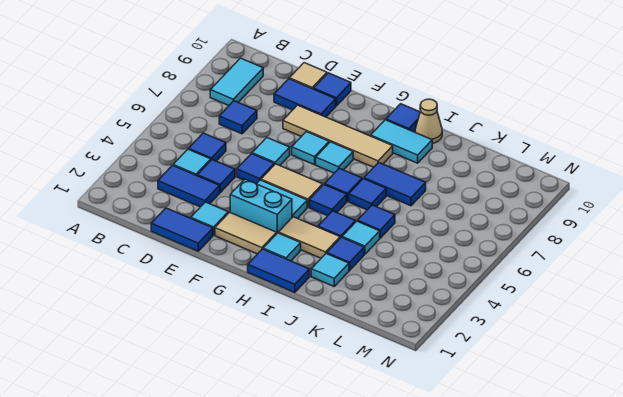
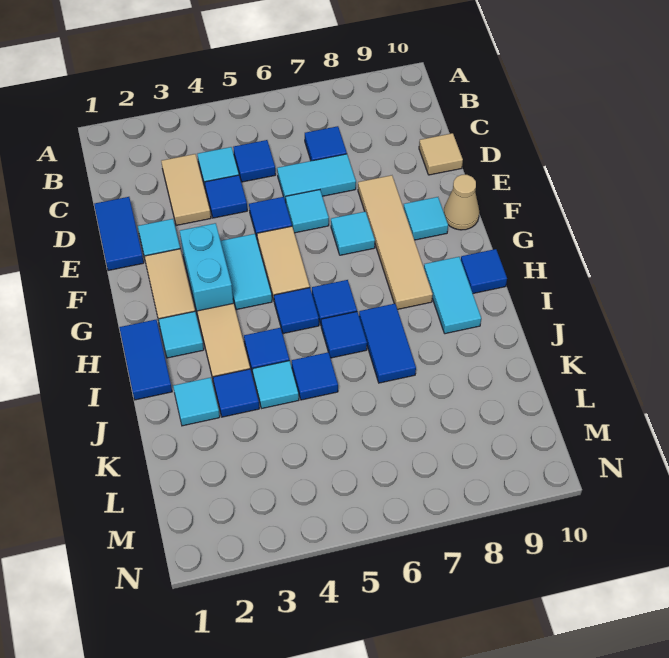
cyan tile B8:B9 level 1 -> cyan tile D6:D7 level 1
blue tile C3:D3 level 1 -> tan tile C3:D3 level 1
blue tile D9:E9 level 1 -> none
blue tile E10 level 1 -> none
cyan tile G7 level 1 -> cyan tile F9 level 1
tan cone I10 level 1 -> tan cone F10 level 1

